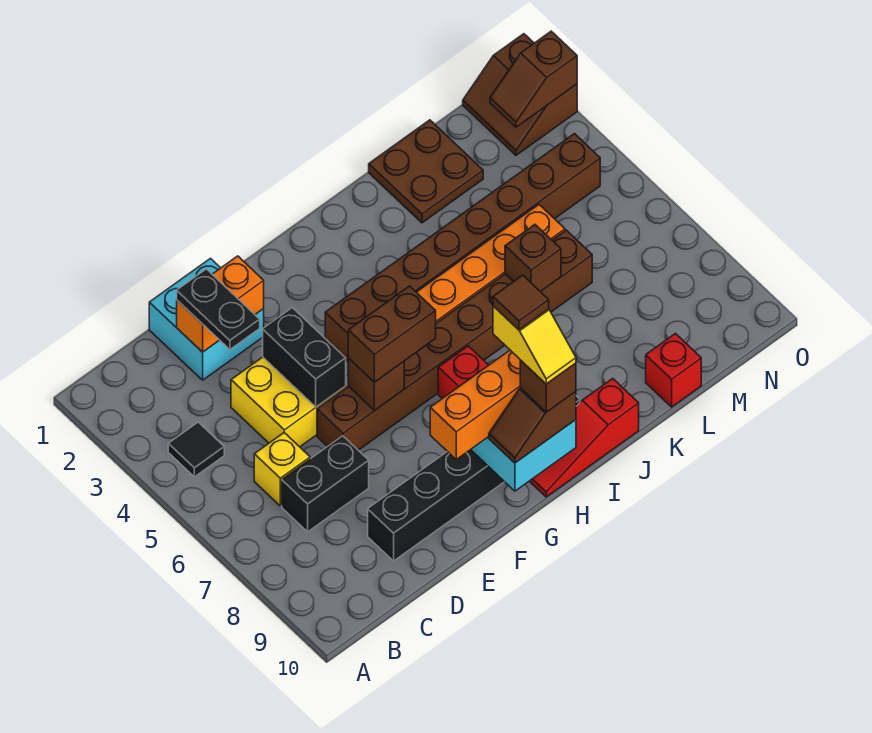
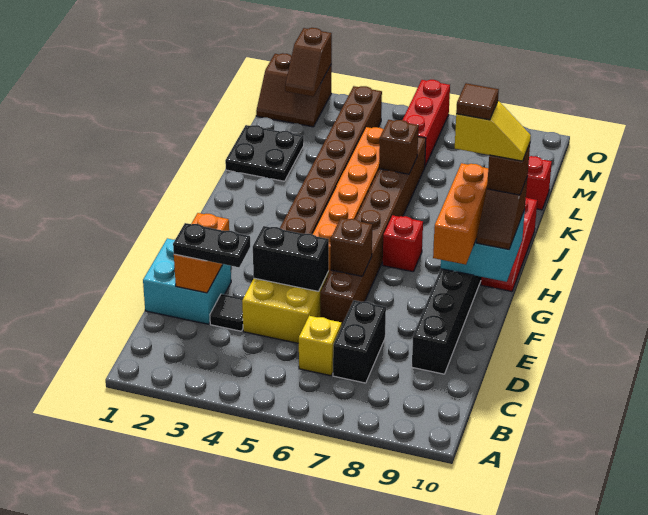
black tile B4 level 1 -> black tile D3 level 1
brown brick F6:G6 level 3 -> none
brown plate K1:L2 level 1 -> black plate K1:L2 level 1
none -> red brick M6:O6 level 1

